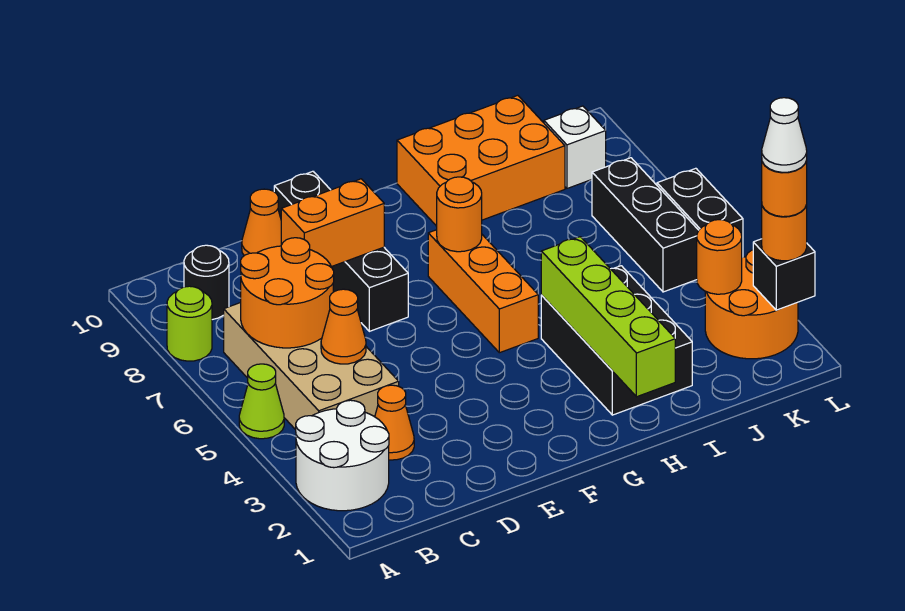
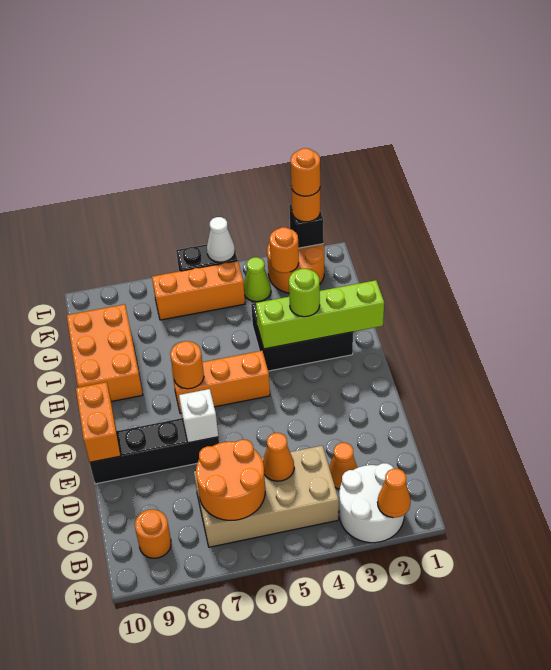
lime cone A5 level 1 -> lime cone K4 level 1
lime round brick A8 level 1 -> lime round brick H3 level 3
black round brick B9 level 1 -> orange round brick B9 level 1
orange brick D8:E8 level 2 -> orange brick E10:F10 level 2
orange cone D10 level 1 -> orange cone A2 level 2
black brick K5:K7 level 1 -> orange brick K5:K7 level 1
white brick K9 level 1 -> white brick E7 level 2
white cone L2 level 5 -> white cone L5 level 2

